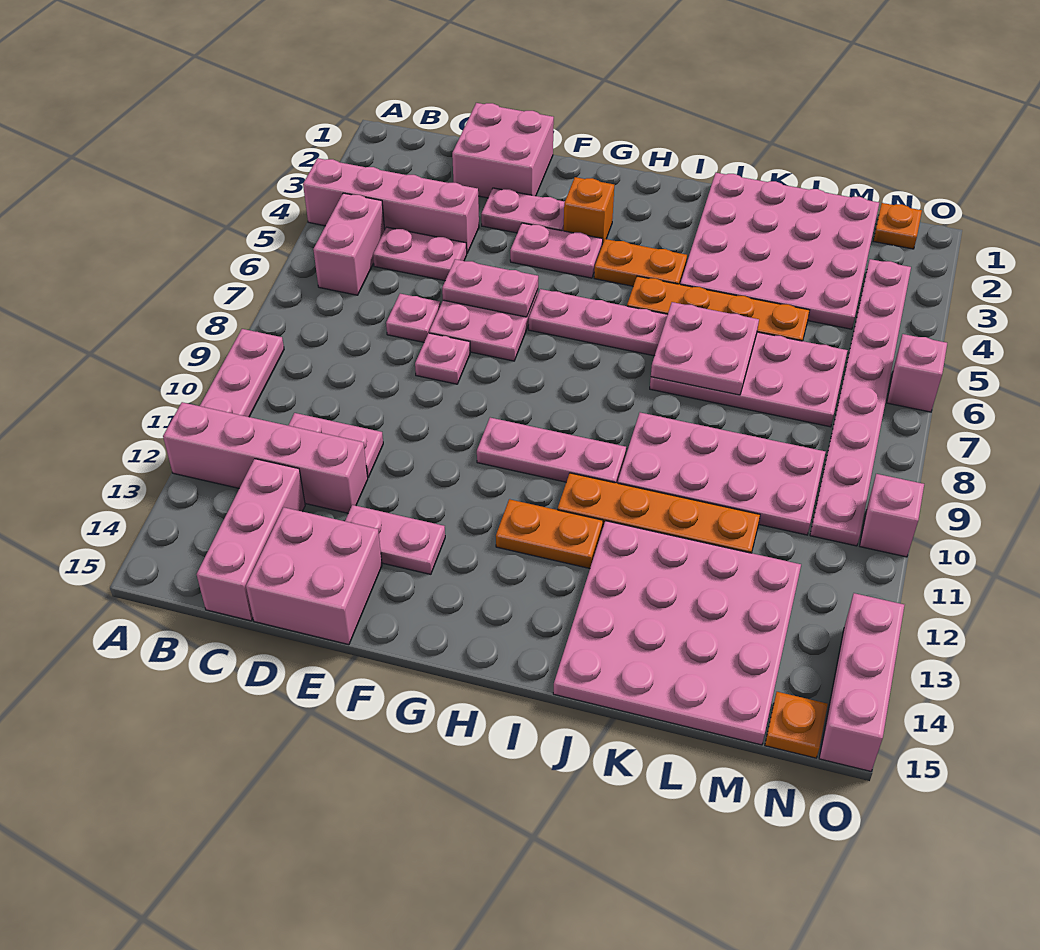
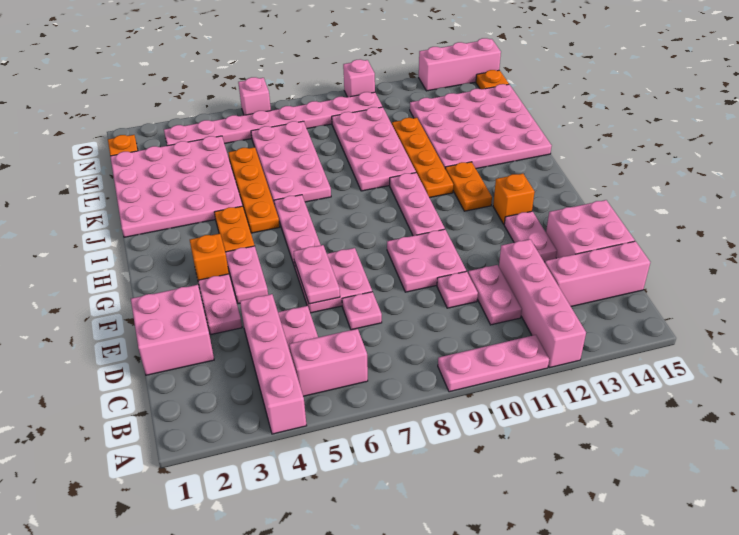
pink plate E8 level 1 -> pink plate D10 level 1
none -> orange brick G13 level 1
pink plate J6:K7 level 2 -> pink plate E9:F10 level 1

